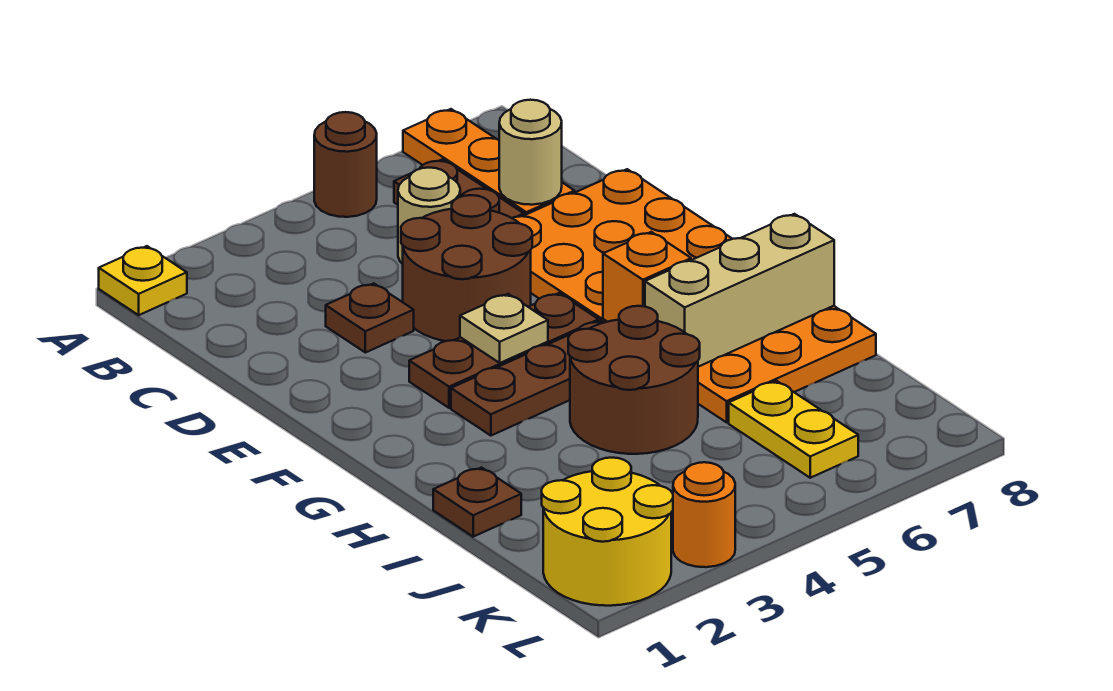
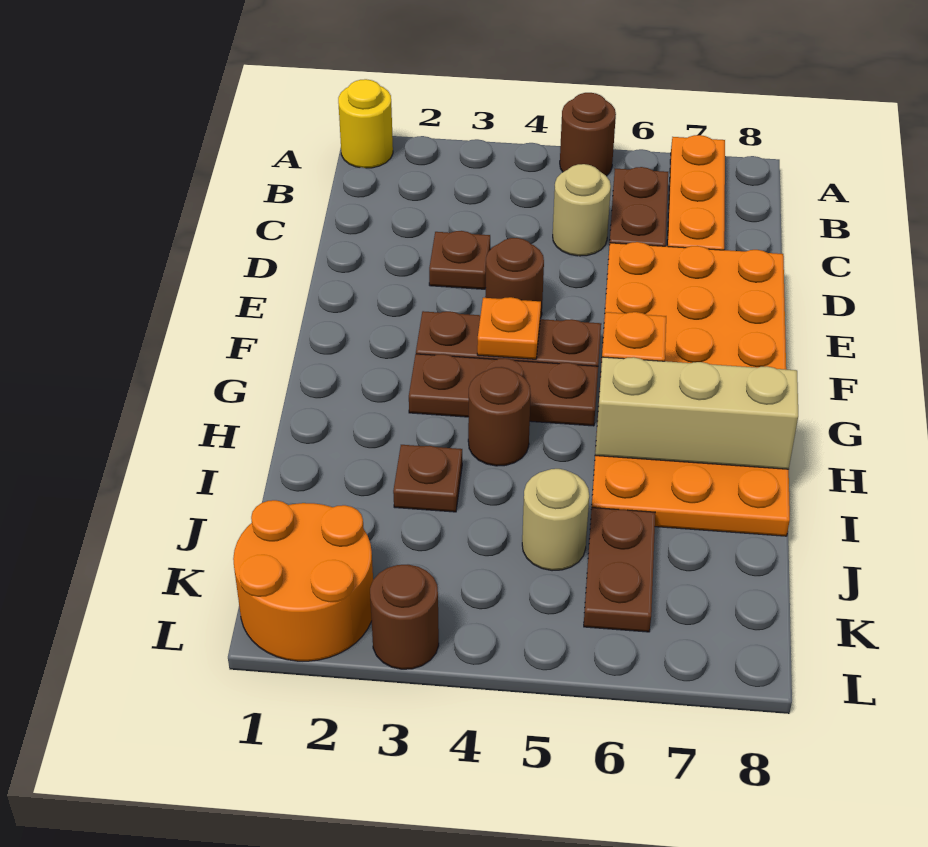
yellow plate A1 level 1 -> yellow round brick A1 level 1
tan round brick C7 level 2 -> tan round brick J5 level 1
brown round brick D4:E5 level 1 -> brown round brick E4 level 1
tan plate F4 level 2 -> orange plate F4 level 2
brown round brick H4:I5 level 1 -> brown round brick H4 level 1
brown plate I1 level 1 -> brown plate I3 level 1
yellow plate J6:K6 level 1 -> brown plate J6:K6 level 1
yellow round brick K1:L2 level 1 -> orange round brick K1:L2 level 1
orange round brick L3 level 1 -> brown round brick L3 level 1

